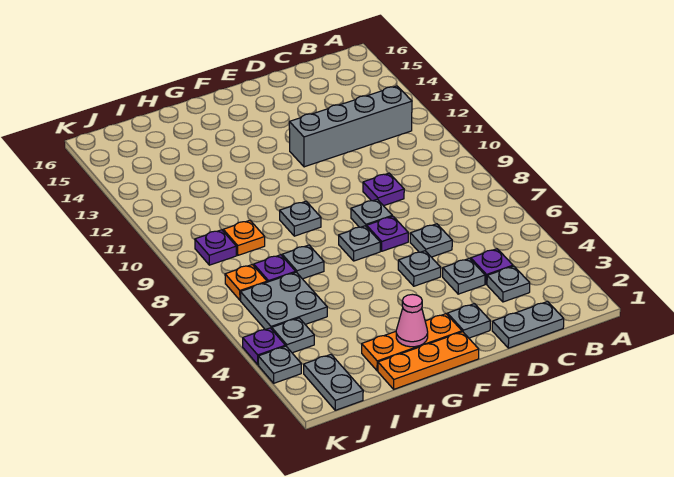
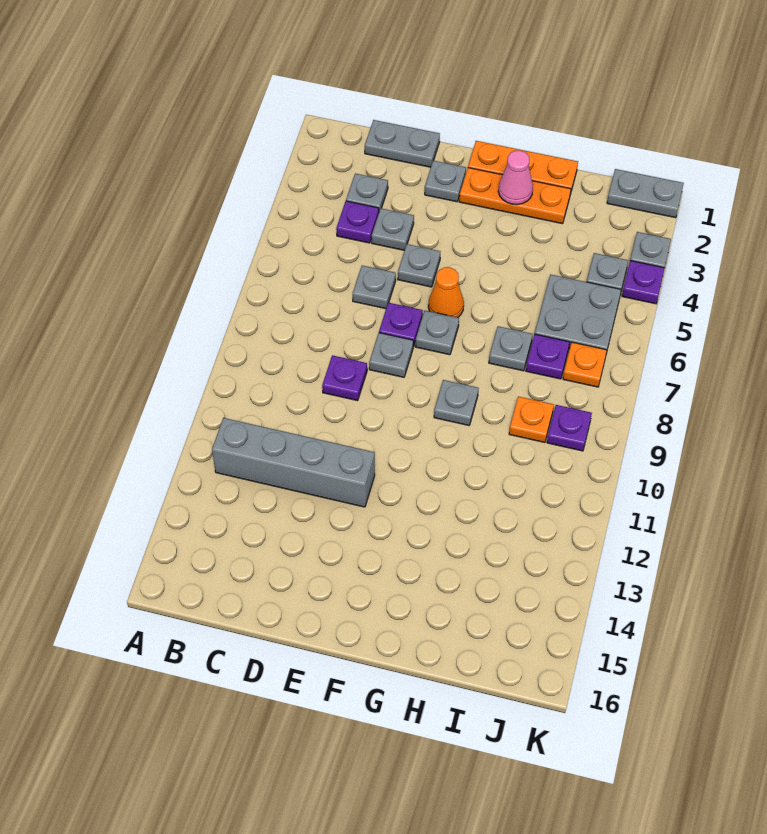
none -> orange cone F6 level 1
grey plate J1:J2 level 1 -> grey plate J1:K1 level 1

